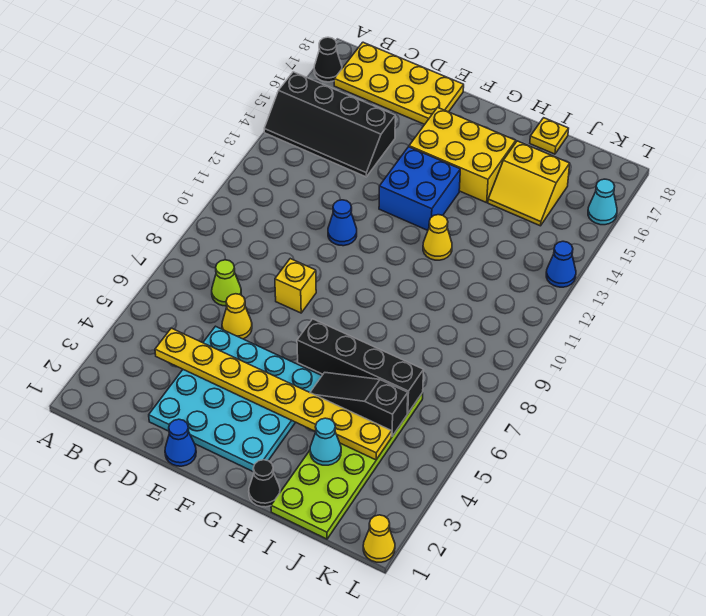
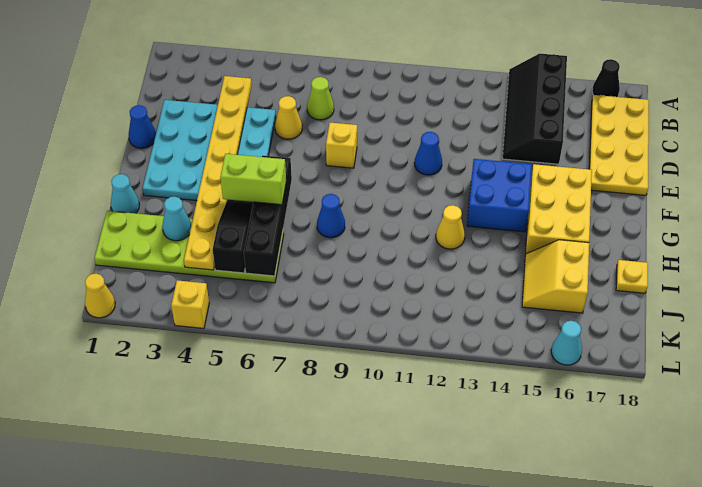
black cone H1 level 1 -> cyan cone H1 level 1
none -> lime brick H5:H6 level 3
none -> yellow brick L4 level 1
blue cone L13 level 1 -> blue cone H8 level 1

